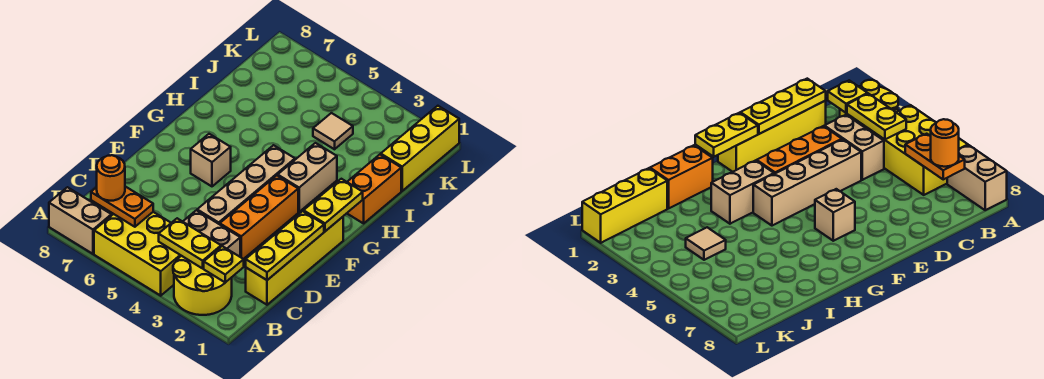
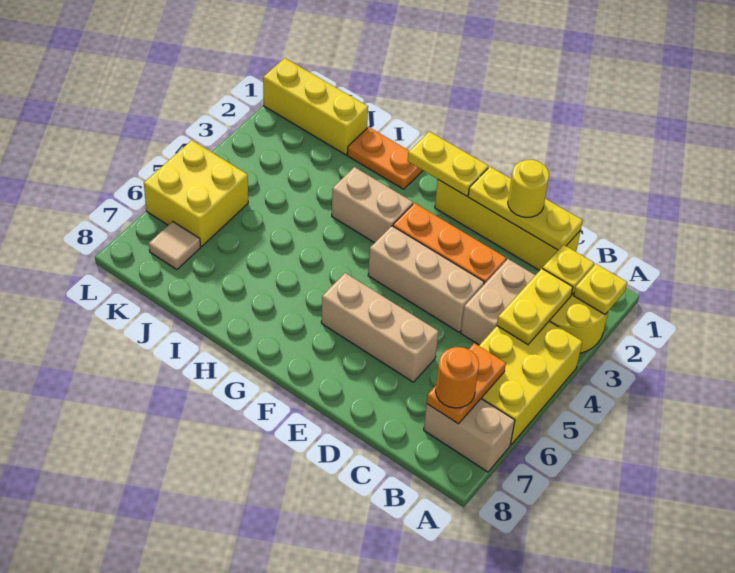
none -> yellow plate A2 level 2
tan brick A7:A8 level 1 -> tan brick A7:B7 level 1
none -> yellow round brick D1 level 3
tan brick D4:G4 level 1 -> tan brick D4:F4 level 1
tan brick F6 level 1 -> tan brick D6:F6 level 1
orange brick H1:I1 level 1 -> orange plate H1:I1 level 1
tan tile J4 level 1 -> tan tile K7 level 1
none -> yellow brick K5:L6 level 1

